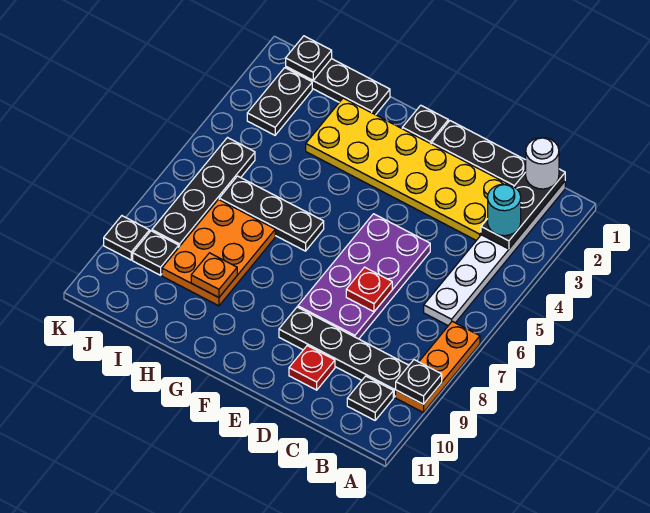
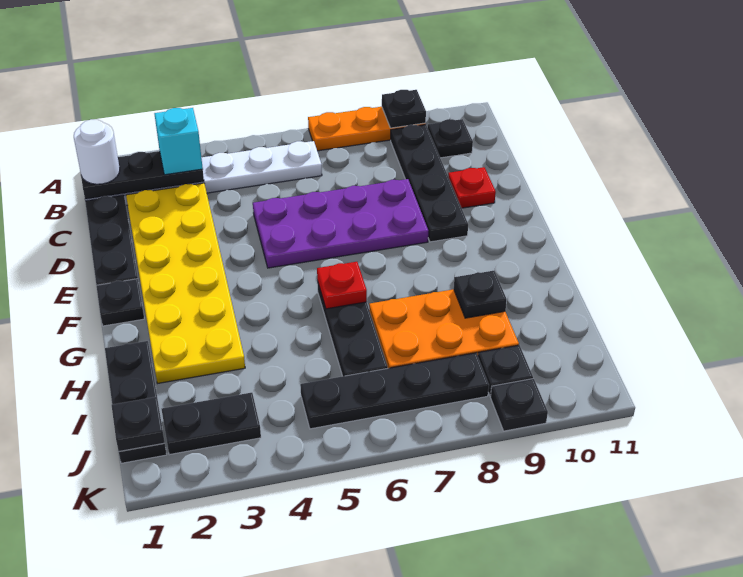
cyan round brick B3 level 3 -> cyan brick B3 level 3
red plate D7 level 2 -> red plate G6 level 2
orange plate H9 level 2 -> black plate H9 level 2

